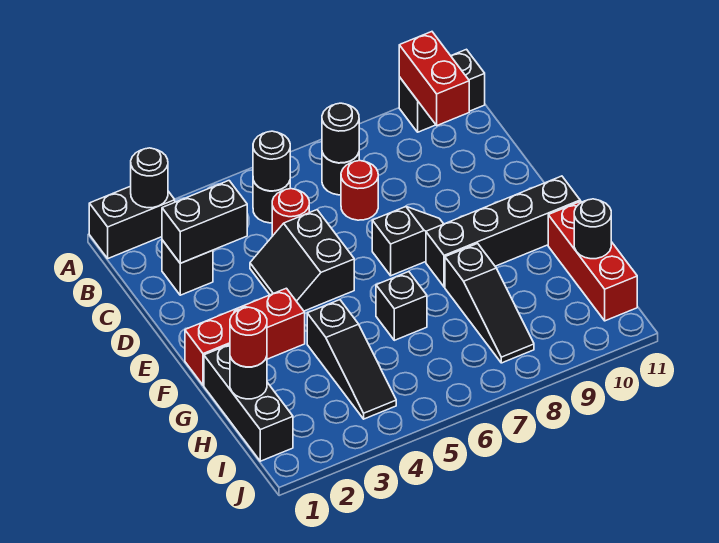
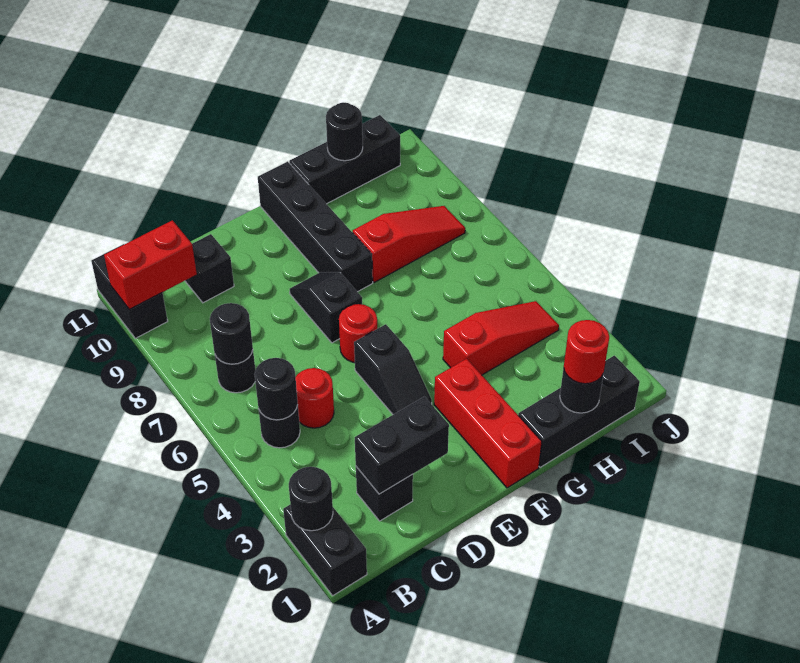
black brick C2:C3 level 2 -> black brick C2:D2 level 2
red round brick C7 level 1 -> red round brick E6 level 1
black slope D4:E5 level 1 top 5 -> black slope E4:E5 level 1 top 5
black slope G4:I4 level 1 top G -> red slope G4:I4 level 1 top G
black brick G6 level 1 -> black brick C10 level 1
black slope G8:I8 level 1 top G -> red slope G8:I8 level 1 top G
red brick G11:I11 level 1 -> black brick G11:I11 level 1

